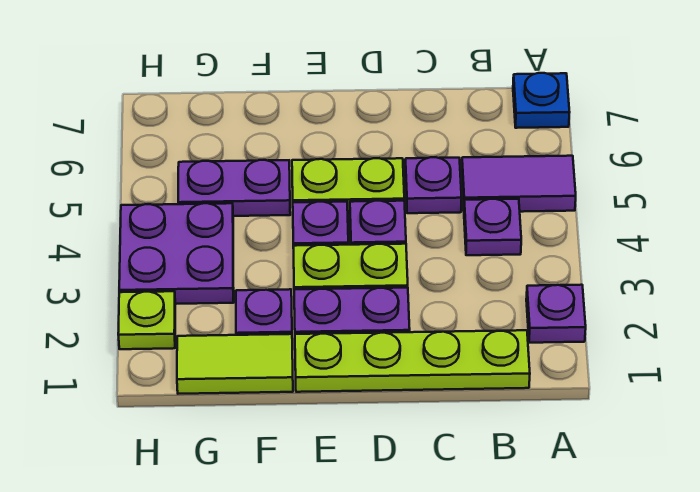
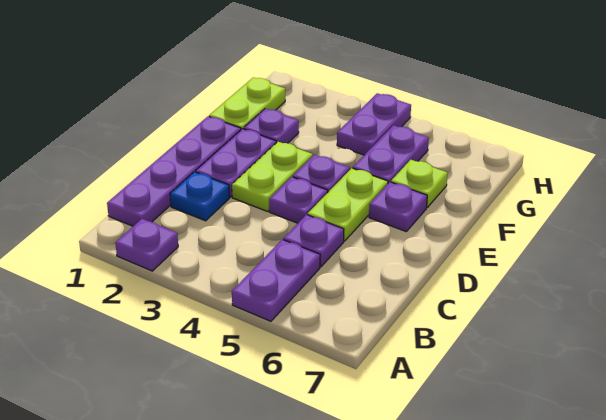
purple tile A5:B5 level 1 -> purple plate A5:B5 level 1
blue plate A7 level 1 -> blue plate C2 level 1
lime plate B1:E1 level 1 -> purple plate B1:E1 level 1
purple plate B4 level 1 -> purple plate E6 level 1
lime tile F1:G1 level 1 -> lime plate F1:G1 level 1
purple plate G3:H4 level 1 -> purple plate G4:H4 level 1
lime plate H2 level 1 -> lime plate F6 level 1

